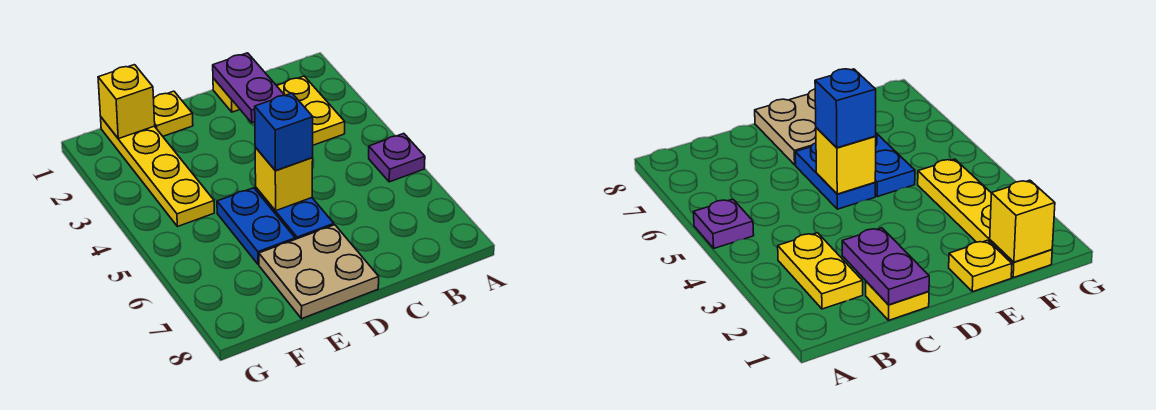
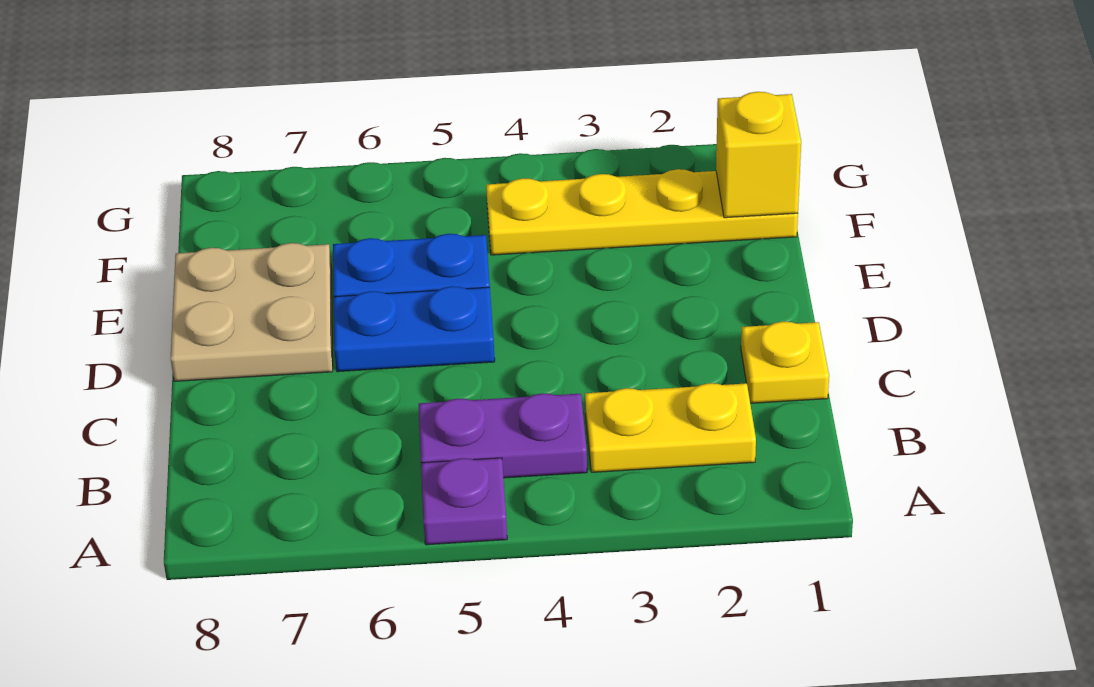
purple plate C1:C2 level 2 -> purple plate B4:B5 level 1
yellow brick D5 level 2 -> none
blue brick D5 level 3 -> none
yellow plate E1 level 1 -> none

